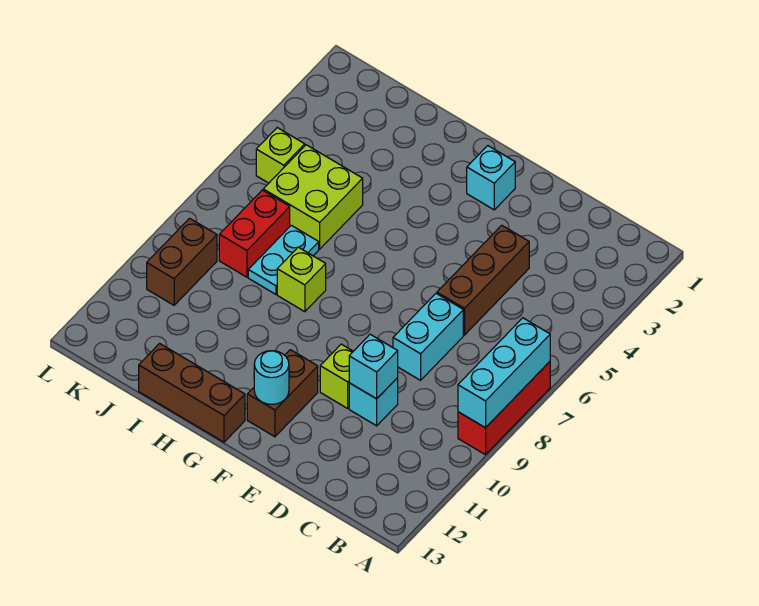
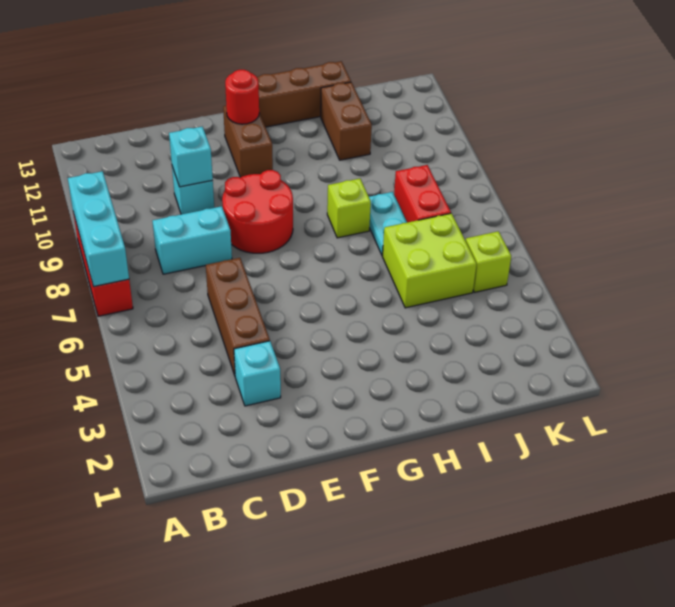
cyan brick D7:D8 level 1 -> cyan brick C8:D8 level 1
none -> red round brick E8:F9 level 1
lime brick E10 level 1 -> none
cyan brick F2 level 1 -> cyan brick D3 level 1
cyan round brick F12 level 2 -> red round brick F12 level 2
brown brick K9:K10 level 1 -> brown brick I11:I12 level 1

